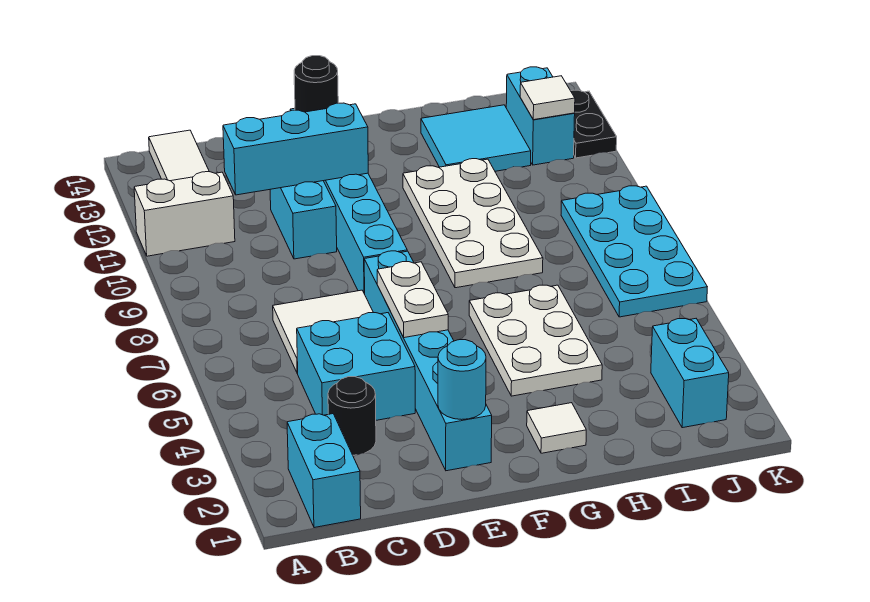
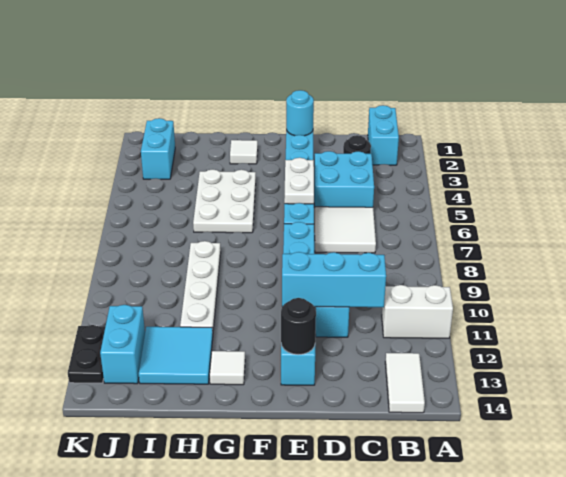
white plate G8:H11 level 1 -> white plate H8:H11 level 1
cyan plate J6:K9 level 1 -> none
white tile J12 level 2 -> white tile G13 level 1

